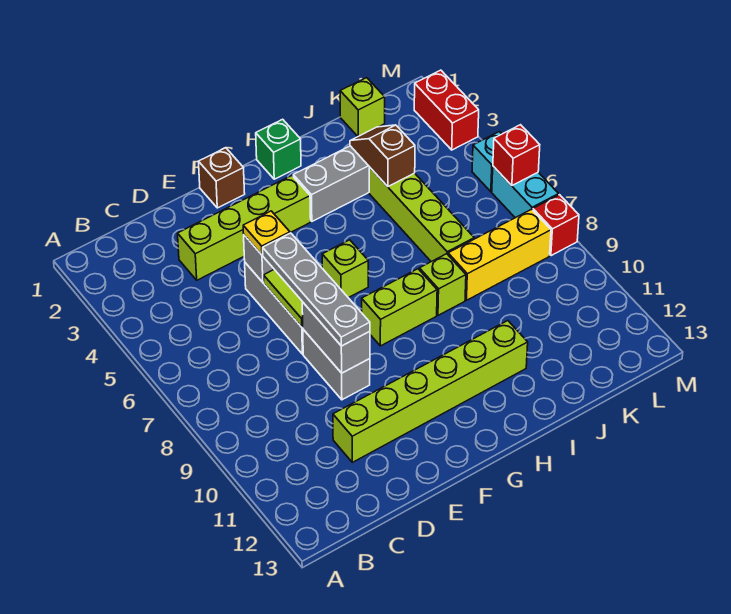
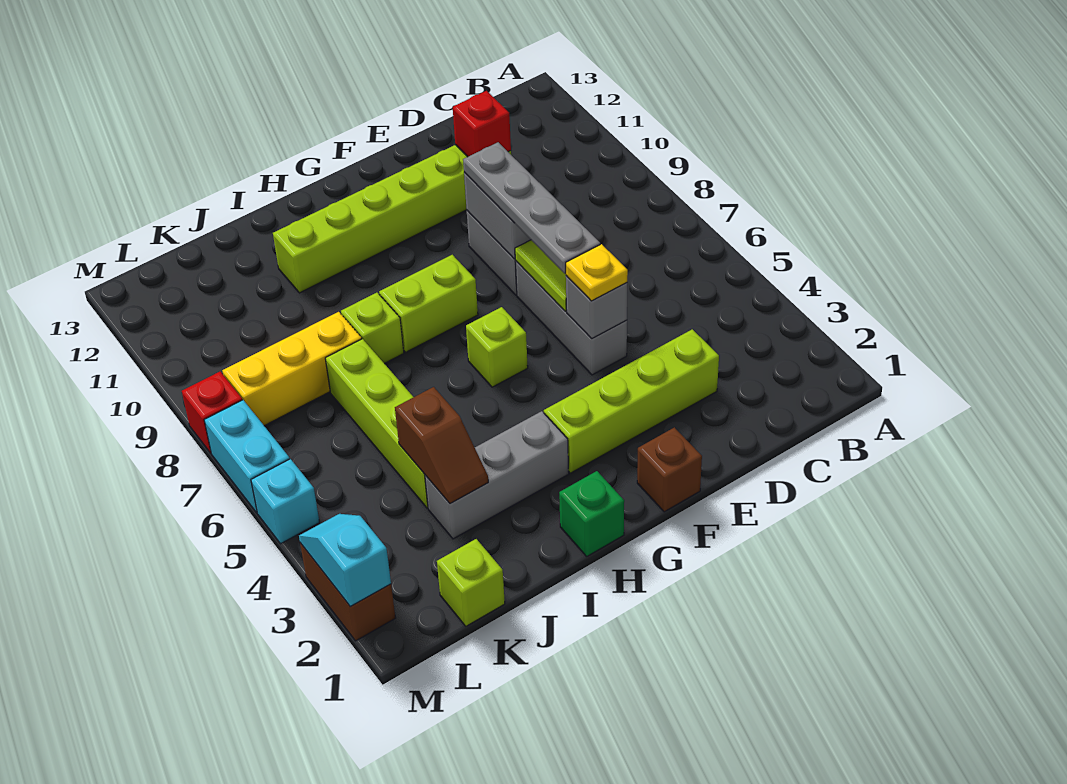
red brick M2:M3 level 1 -> brown brick M2:M3 level 1
none -> cyan slope M2:M3 level 2 top 2
red brick M6 level 2 -> red brick D11 level 2

